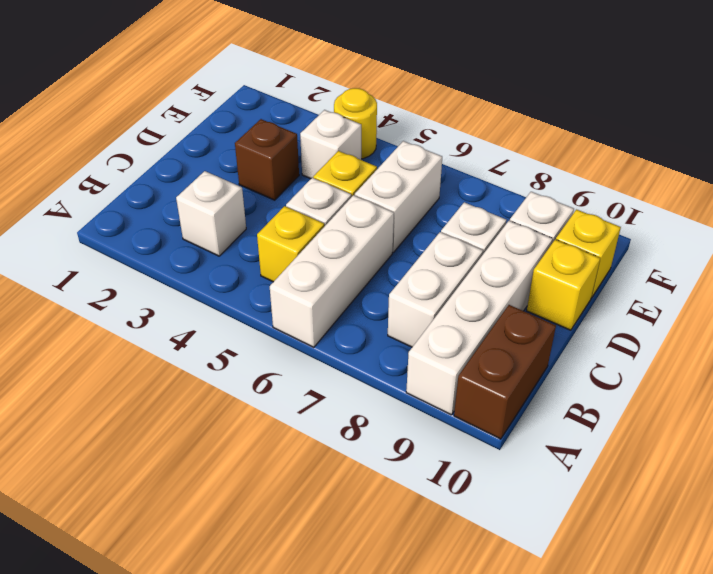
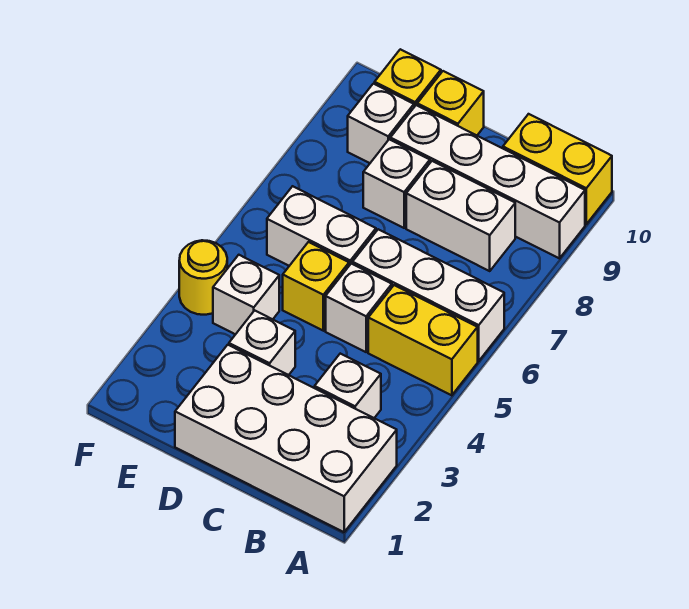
none -> white brick A1:D2 level 1
brown brick A10:B10 level 1 -> yellow brick A10:B10 level 1
yellow brick B5 level 1 -> yellow brick A5:B5 level 1
brown brick D3 level 1 -> white brick D3 level 1

